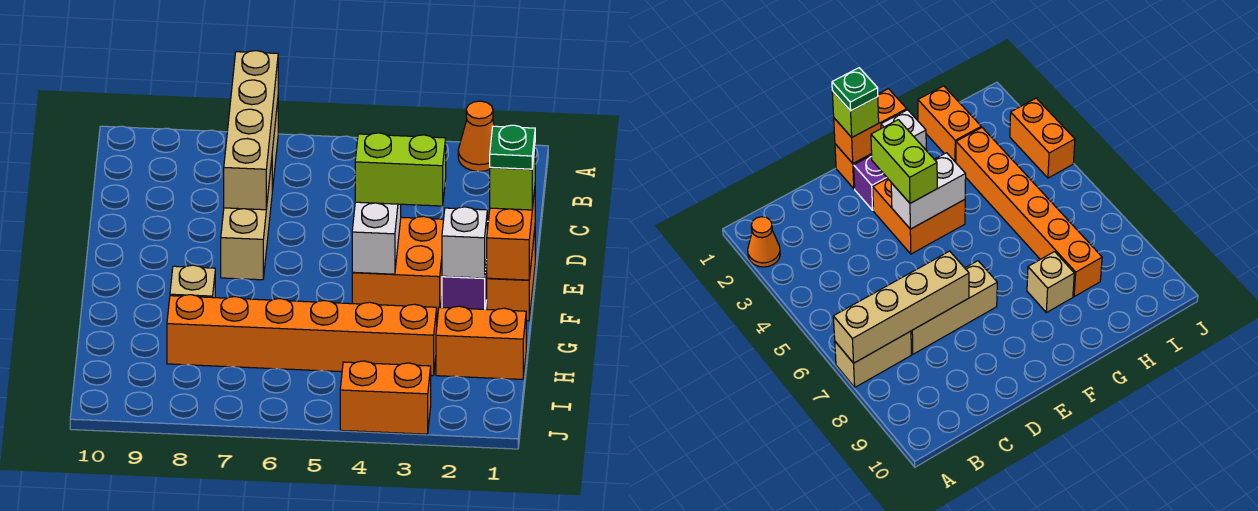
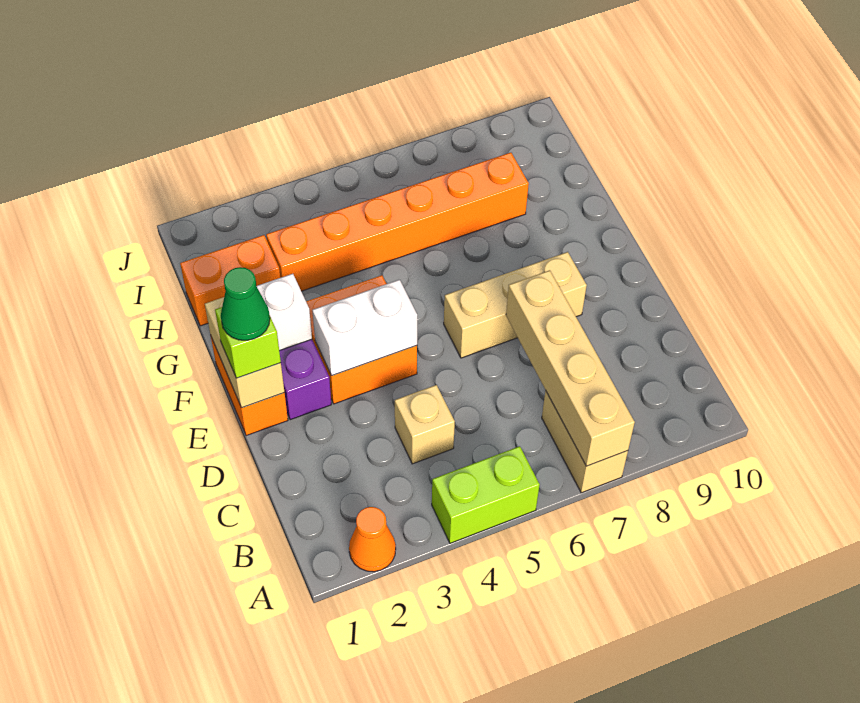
tan brick C7:E7 level 1 -> tan brick E6:E8 level 1
orange brick E1:F1 level 2 -> tan brick E1:F1 level 2
green plate E1 level 4 -> green cone E1 level 4
lime brick E3:E4 level 3 -> lime brick A4:A5 level 1
white brick E4:F4 level 2 -> white brick E3:E4 level 2
tan brick G8 level 1 -> tan brick C4 level 1
orange brick J3:J4 level 1 -> none

